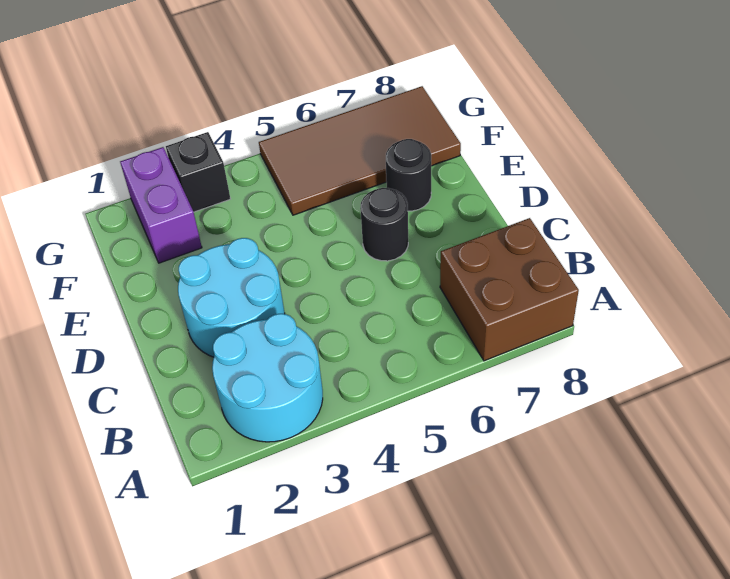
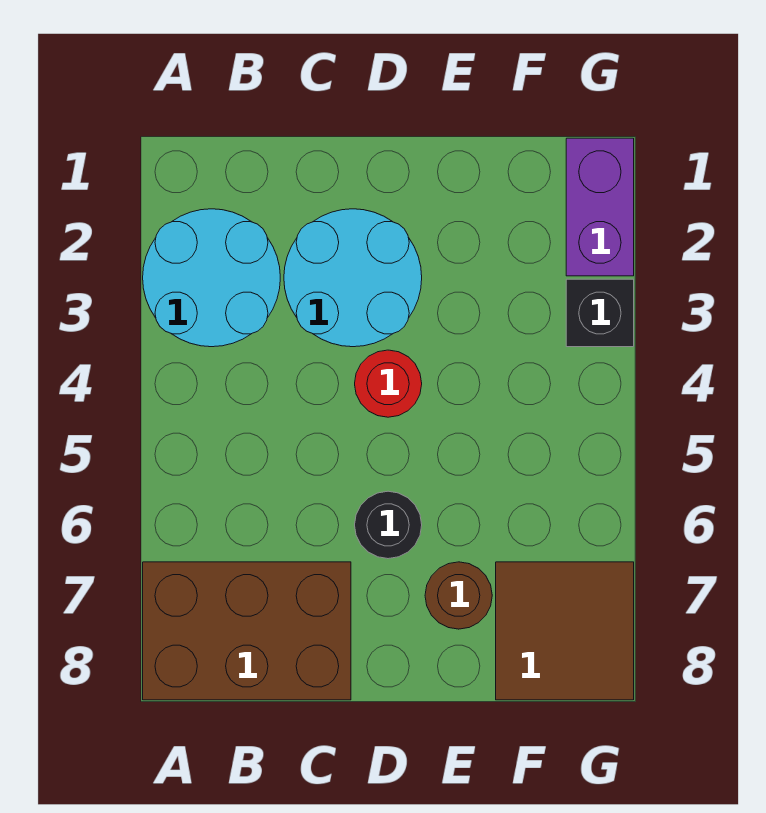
brown brick A7:B8 level 1 -> brown brick A7:C8 level 1
none -> red round brick D4 level 1
black round brick E7 level 1 -> brown round brick E7 level 1
purple brick F2:G2 level 1 -> purple brick G1:G2 level 1
brown tile F5:G8 level 1 -> brown tile F7:G8 level 1

